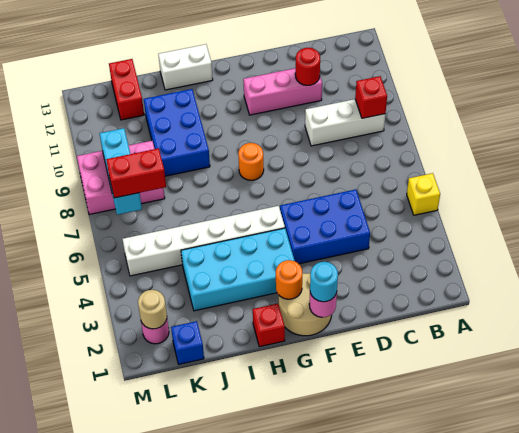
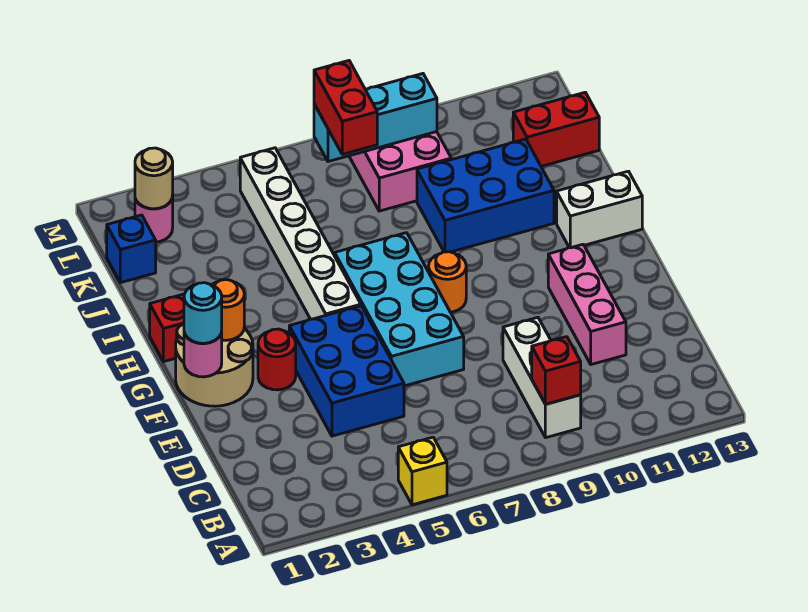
red round brick D11 level 2 -> red round brick F3 level 1
cyan brick G3:J4 level 1 -> cyan brick E6:H7 level 1
white brick H13:I13 level 1 -> white brick H12:H13 level 1

